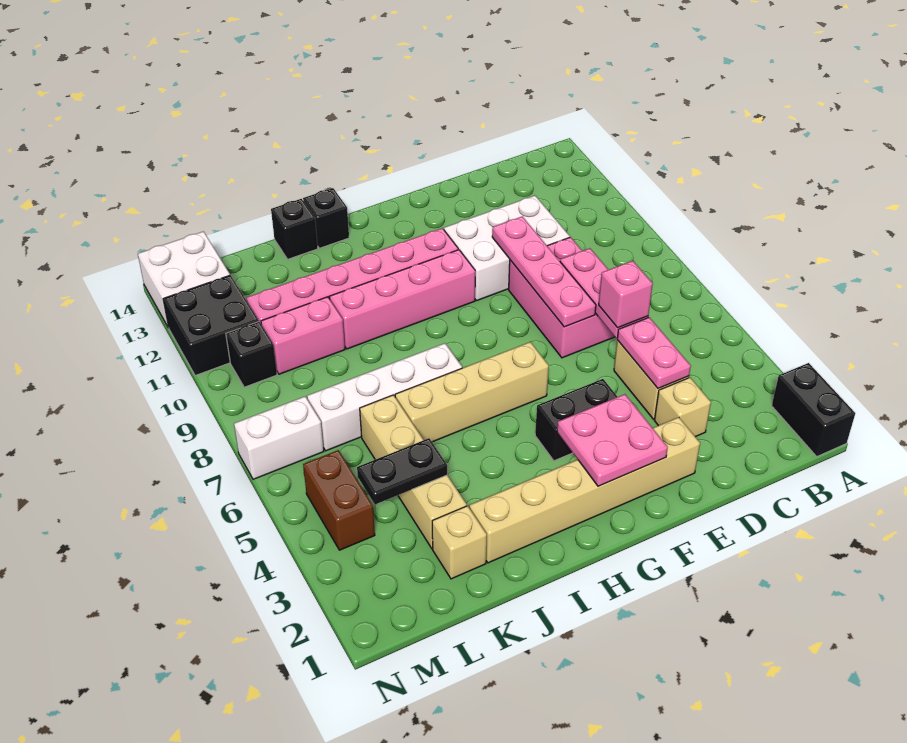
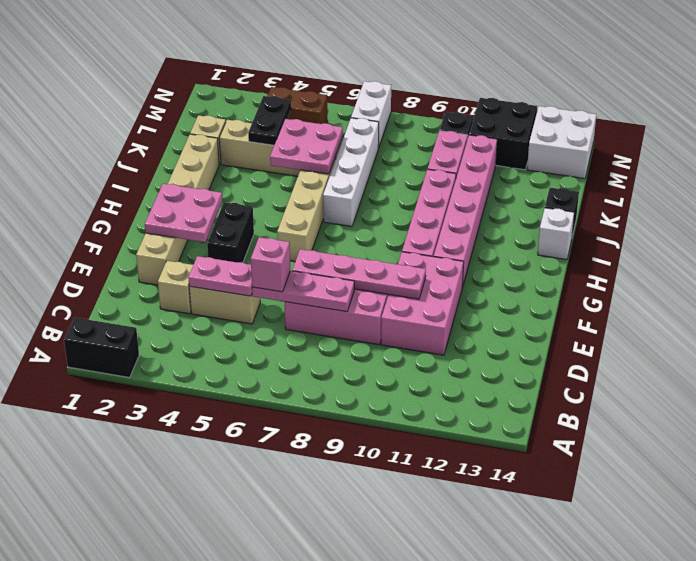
white brick D10:F11 level 1 -> pink brick D10:F11 level 1
black brick I14 level 1 -> white brick I14 level 1
none -> pink plate J5:K6 level 2

